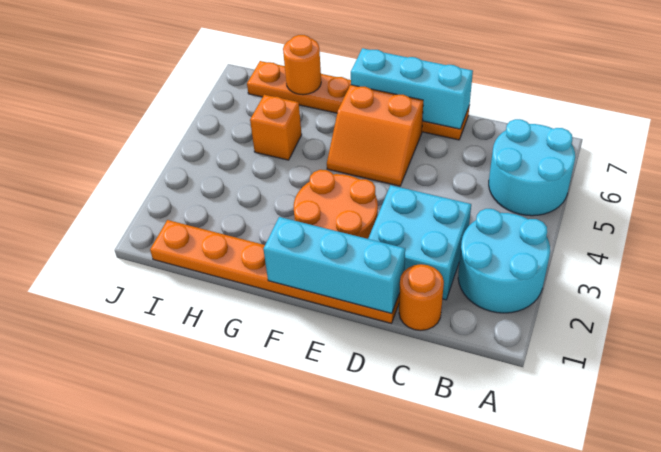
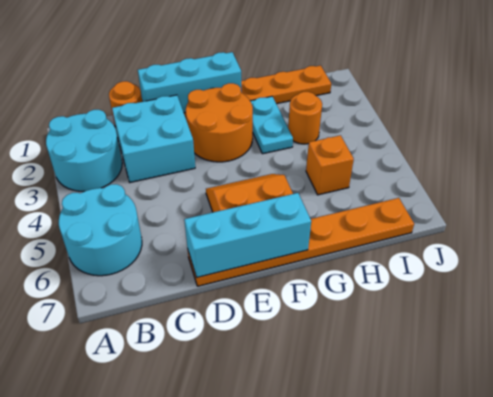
none -> cyan plate G2:G3 level 1
orange round brick H7 level 2 -> orange round brick H3 level 1

